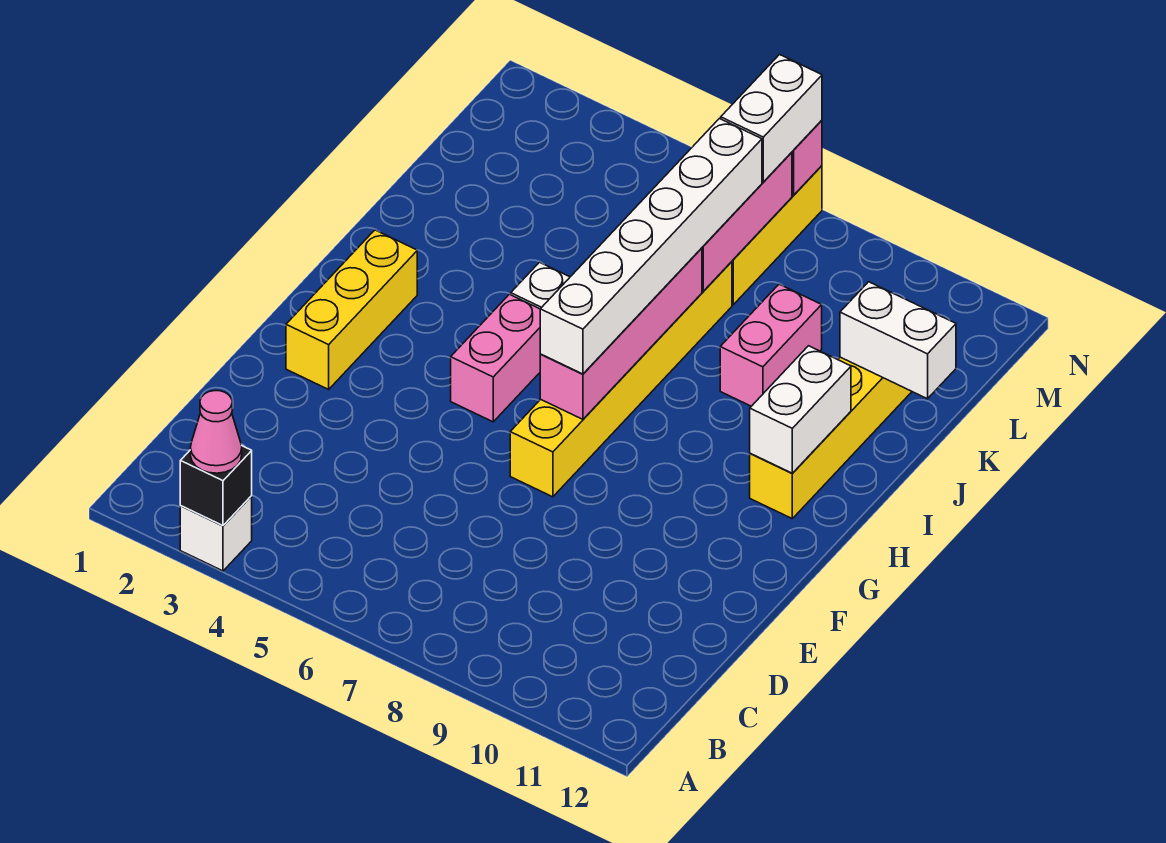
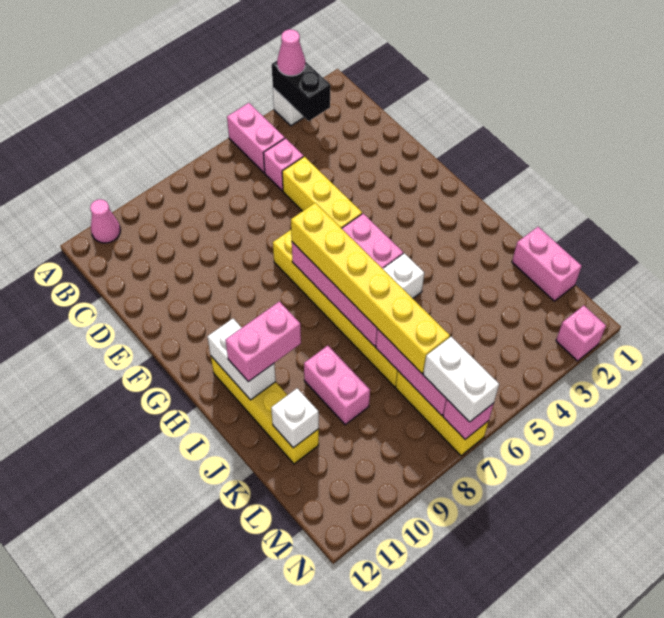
black brick A3 level 2 -> black brick A3:B3 level 2
none -> pink brick A5:B5 level 1
none -> pink cone A11 level 1
none -> pink brick C5 level 1
yellow brick F2:H2 level 1 -> yellow brick D5:F5 level 1
white brick G7:L7 level 3 -> yellow brick G7:L7 level 3
none -> pink brick I10:I11 level 3
none -> pink brick K1:L1 level 1
white brick K11:K12 level 2 -> white brick K11 level 2
none -> pink brick N2 level 1

